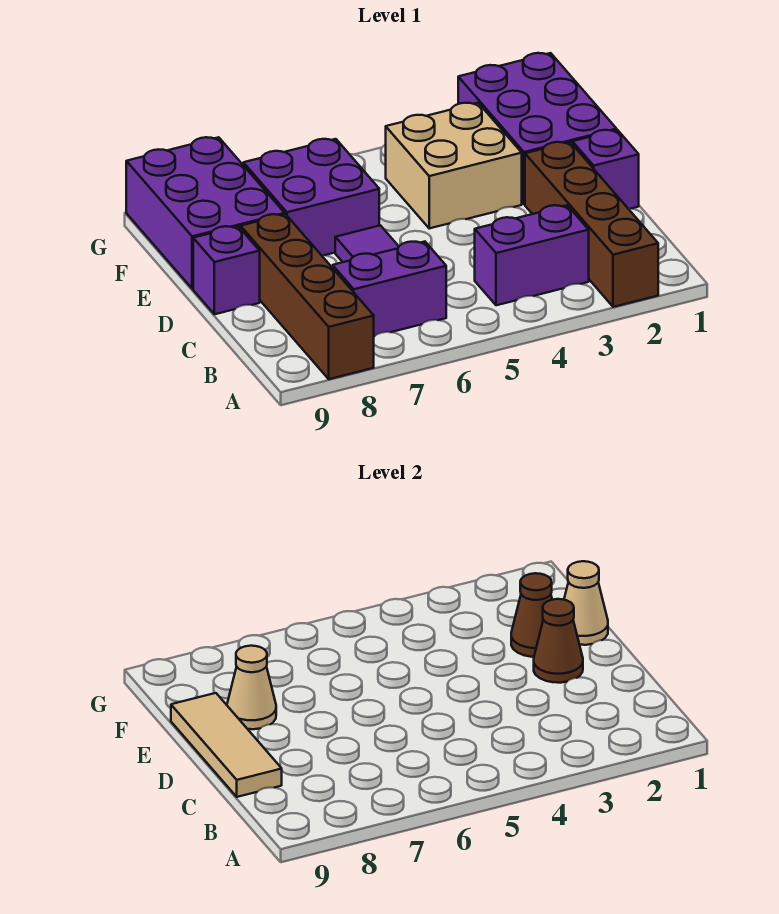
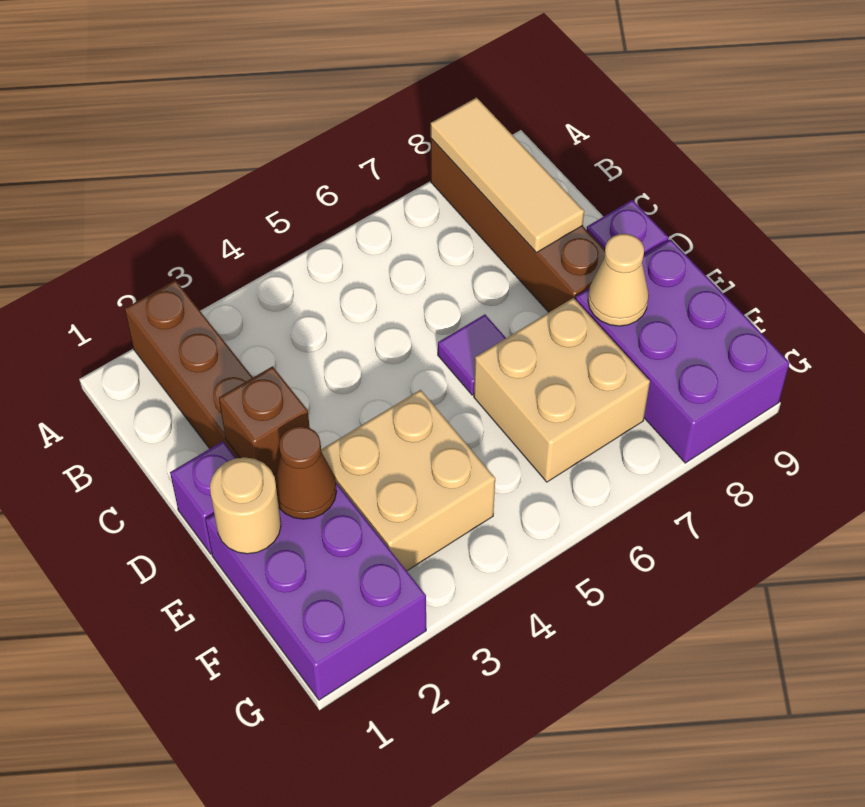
purple brick B3:B4 level 1 -> none
purple brick B6:B7 level 1 -> none
tan tile C9:E9 level 2 -> tan tile A8:C8 level 2
brown cone D2 level 2 -> brown brick D2 level 2
tan cone E1 level 2 -> tan round brick E1 level 2
purple brick E6:F7 level 1 -> tan brick E6:F7 level 1

